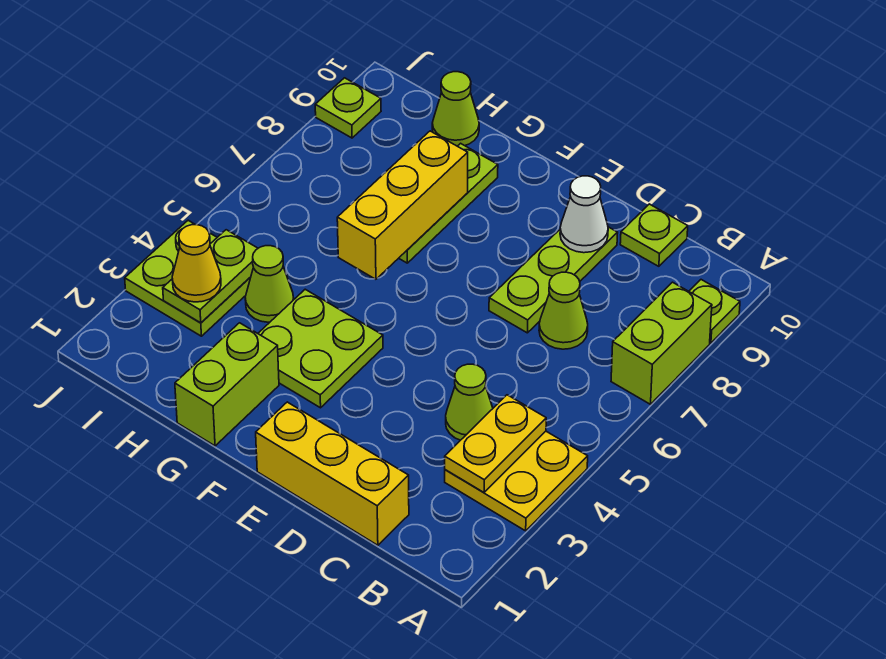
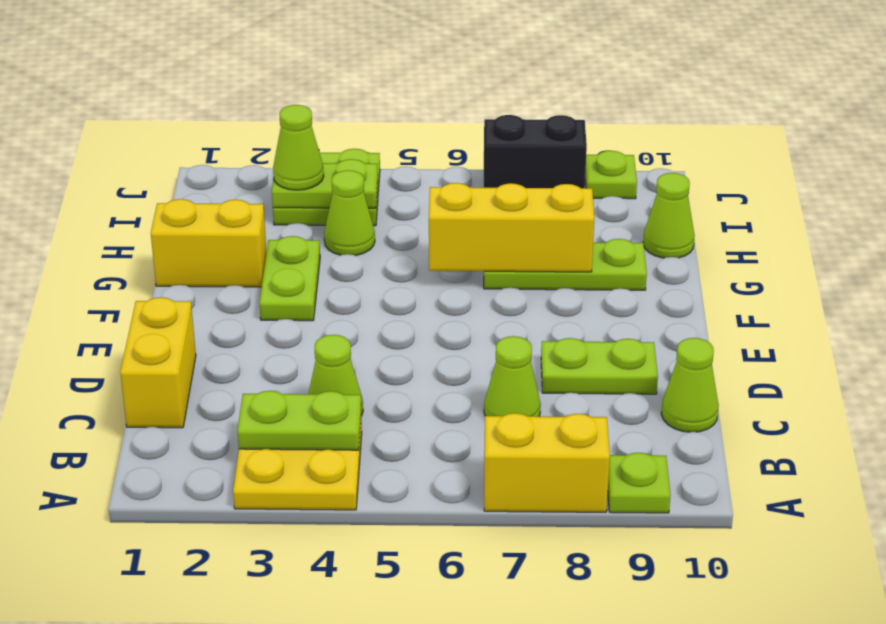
lime brick A7:A8 level 1 -> yellow brick A7:A8 level 1
yellow plate B3:B4 level 2 -> lime plate B3:B4 level 2
yellow brick C1:E1 level 1 -> yellow brick C1:D1 level 1
lime plate C10 level 1 -> lime cone C10 level 1
lime plate D7:D9 level 1 -> lime plate D8:D9 level 1
white cone D9 level 2 -> none
lime plate F3:G4 level 1 -> lime plate F3:G3 level 1
lime brick G1:G2 level 1 -> yellow brick G1:G2 level 1
yellow cone I3 level 3 -> lime cone I3 level 3
none -> black brick J7:J8 level 1

